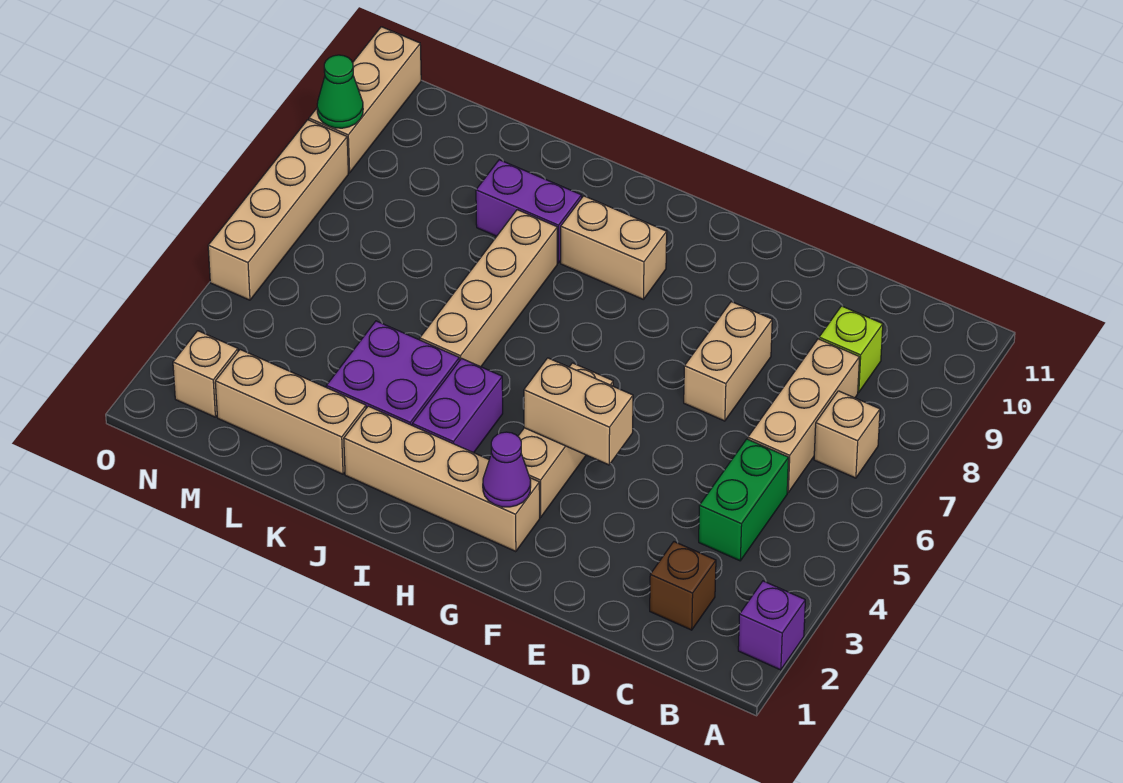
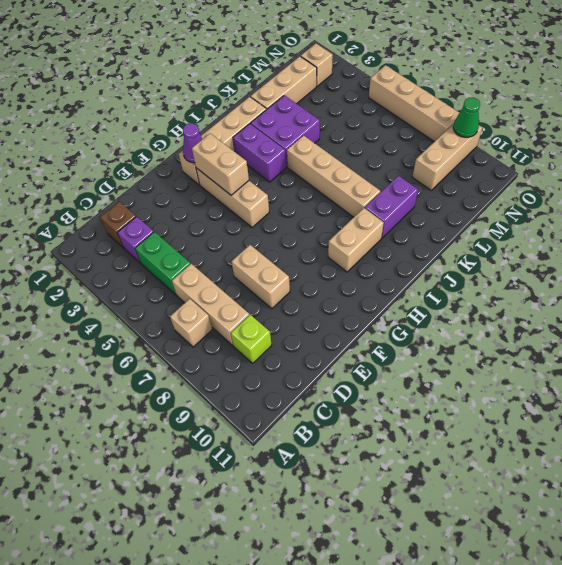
purple brick A2 level 1 -> purple brick C3 level 1
tan brick F4:G4 level 2 -> tan brick G3:G4 level 2
tan brick O9:O11 level 1 -> tan brick M9:O9 level 1

